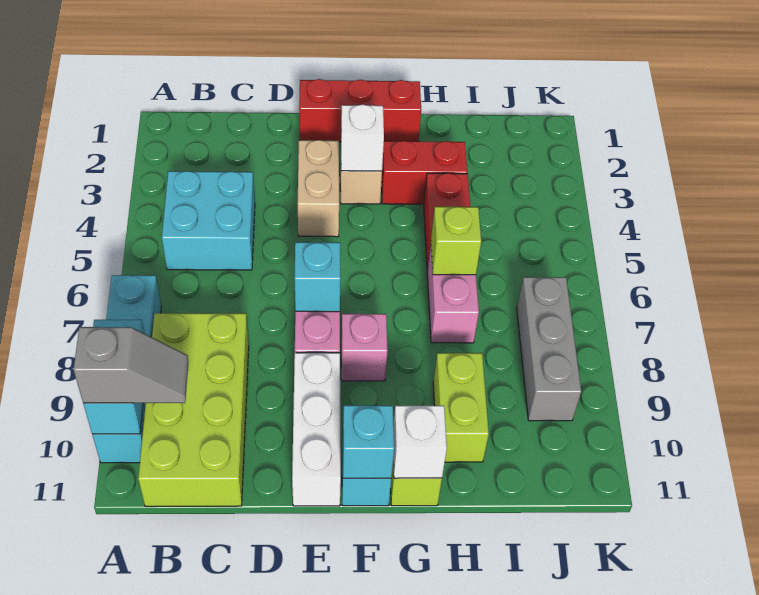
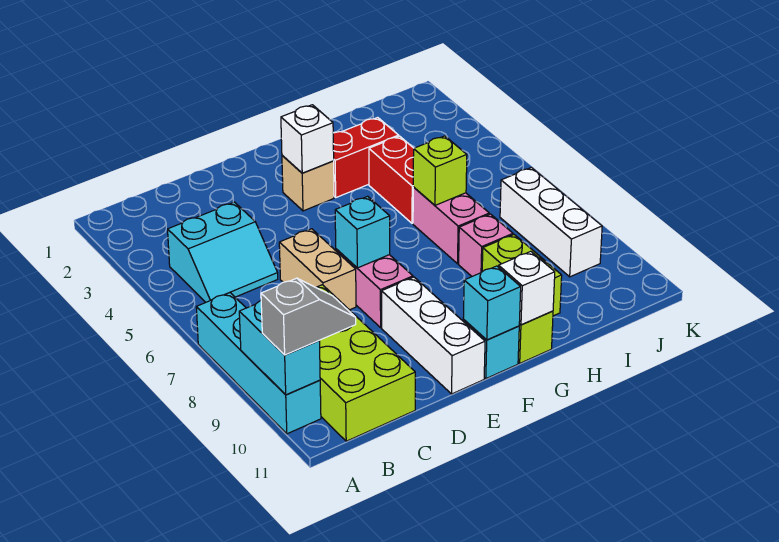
cyan brick B4:C5 level 1 -> cyan slope B4:C5 level 1 top 4
red brick E1:G1 level 1 -> none
tan brick E3:E4 level 1 -> tan brick D6:D7 level 1
pink brick F8 level 1 -> pink brick H8 level 1
grey brick J7:J9 level 1 -> white brick J7:J9 level 1

